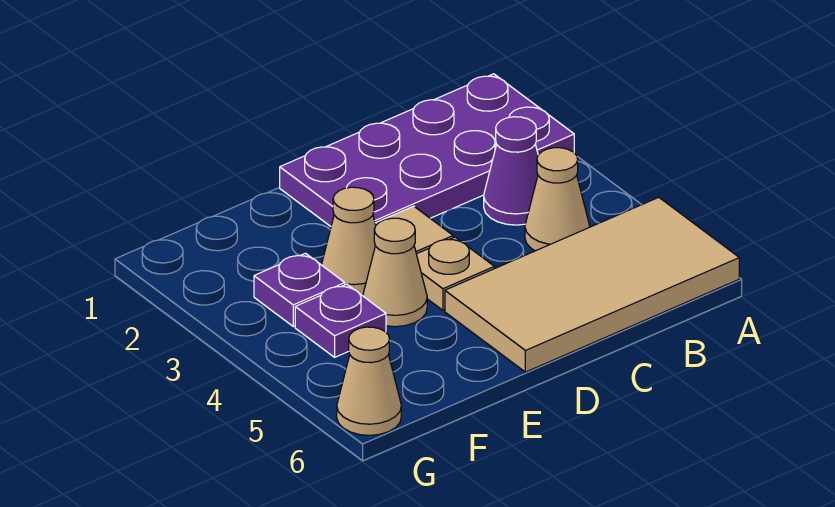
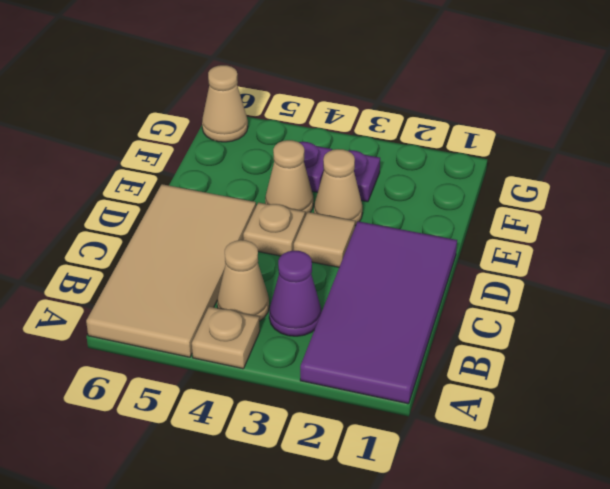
purple plate A1:D2 level 1 -> purple tile A1:D2 level 1
none -> tan plate A4 level 1

